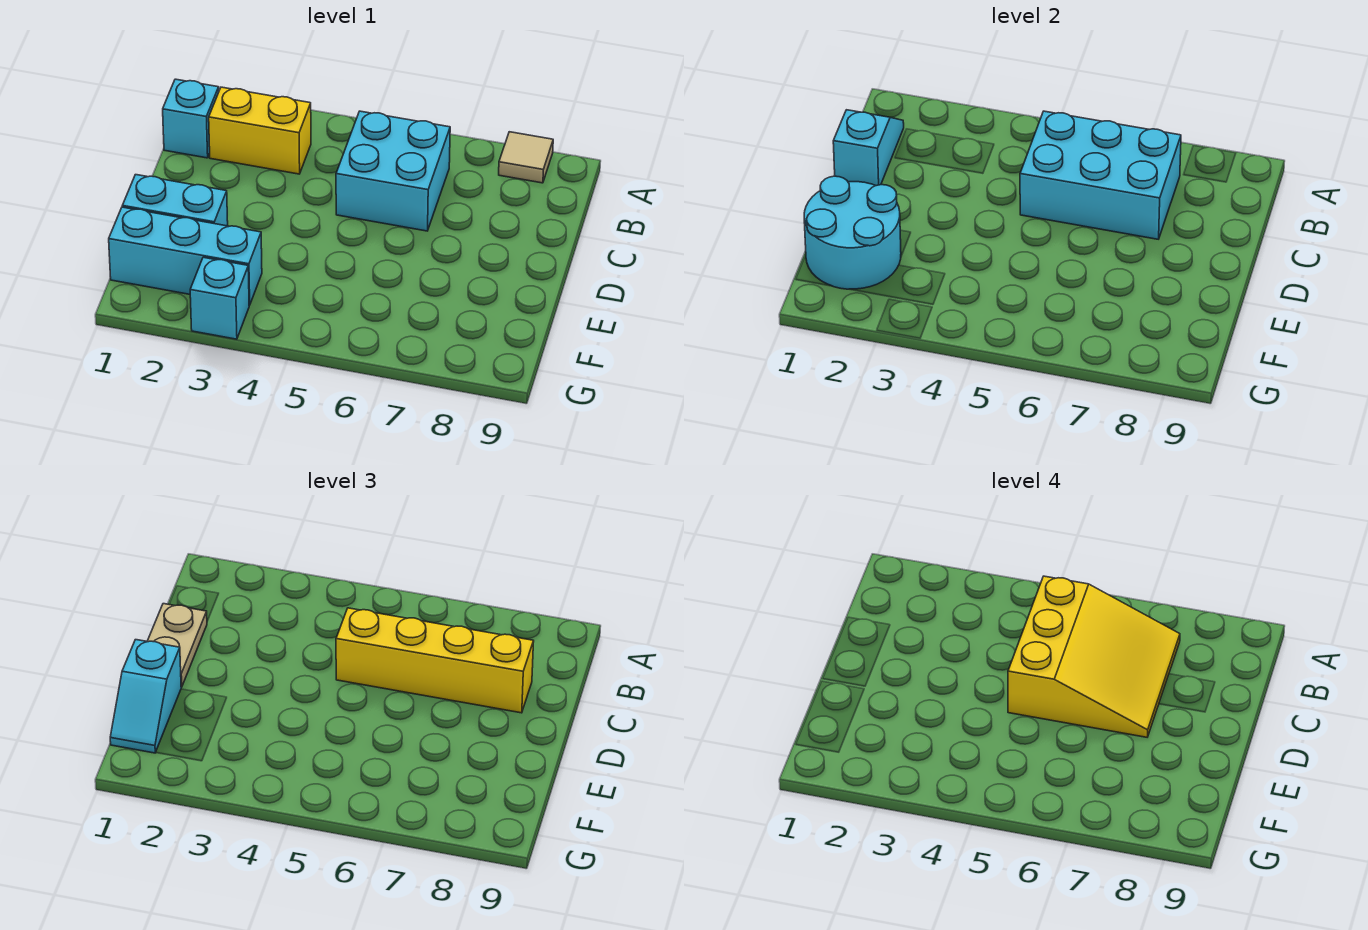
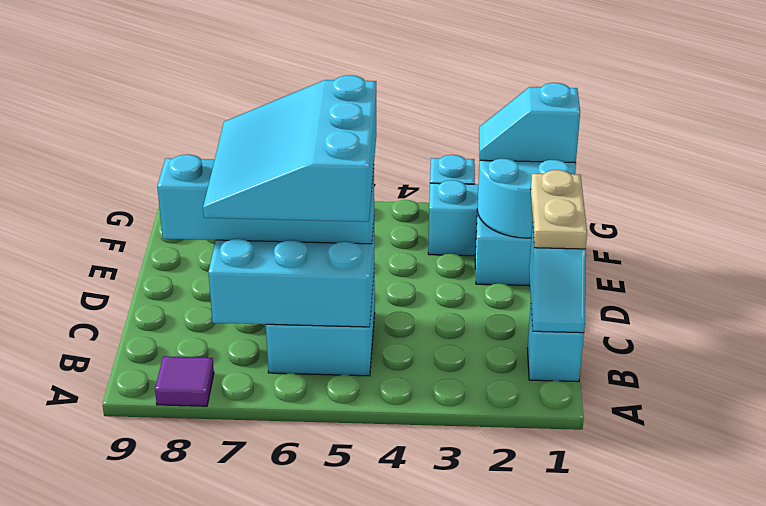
tan tile A8 level 1 -> purple tile A8 level 1
yellow brick B2:B3 level 1 -> none
yellow slope B5:D7 level 4 top 5 -> cyan slope B5:D7 level 4 top 5
yellow brick C5:C8 level 3 -> cyan brick C5:C8 level 3
cyan slope E1:F1 level 3 top E -> cyan slope F1:F2 level 3 top 1

